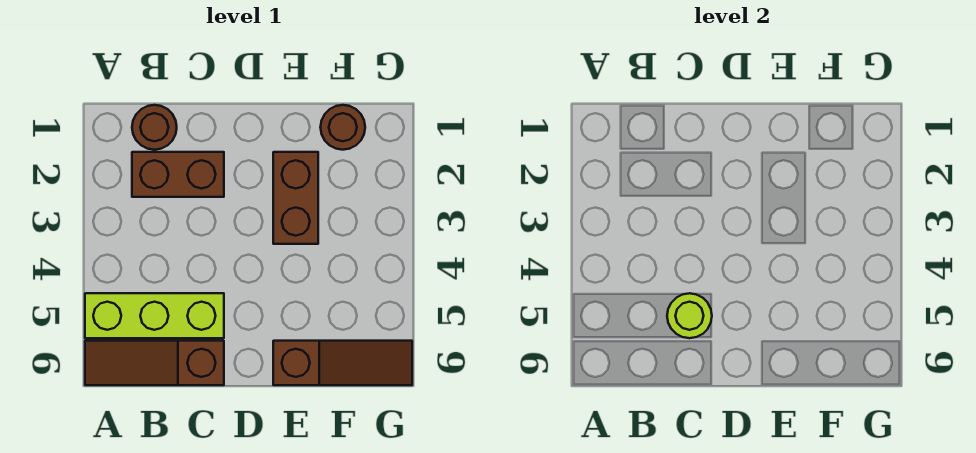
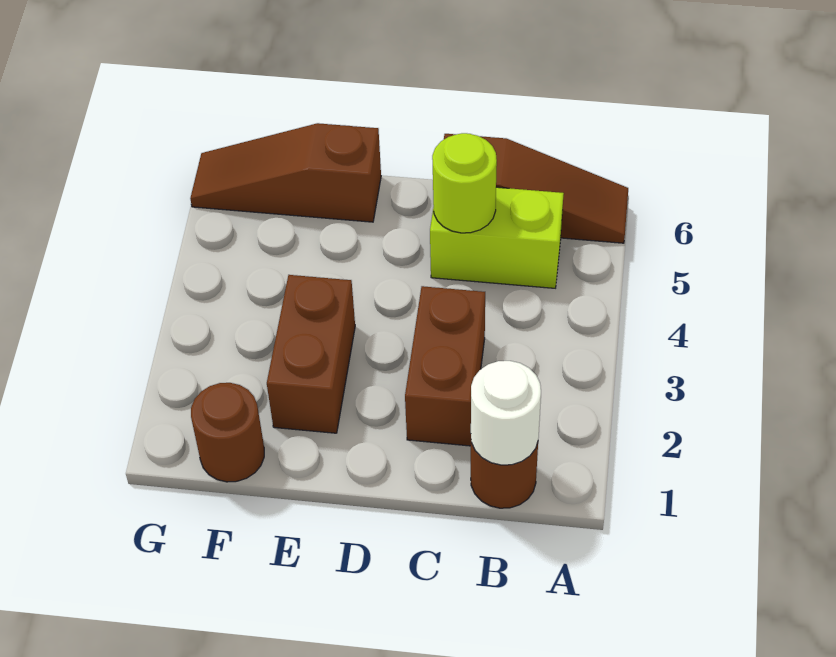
lime brick A5:C5 level 1 -> lime brick B5:C5 level 1
none -> white round brick B1 level 2
brown brick B2:C2 level 1 -> brown brick C2:C3 level 1

